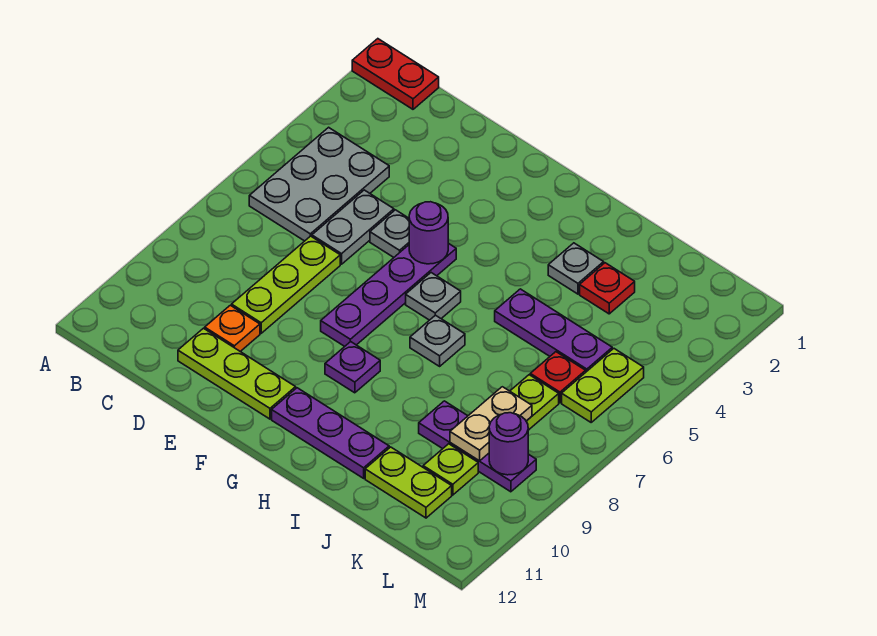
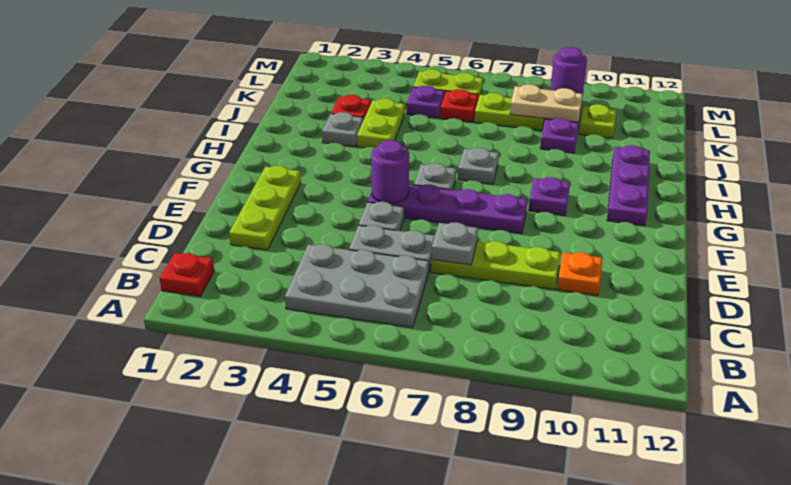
red plate A1:B1 level 1 -> red plate B1 level 1
none -> grey plate D7 level 2
lime plate D11:F11 level 1 -> lime plate D2:F2 level 1
purple plate I5:K5 level 1 -> purple plate K5 level 1
lime plate J11:K11 level 1 -> lime plate I4:J4 level 1

